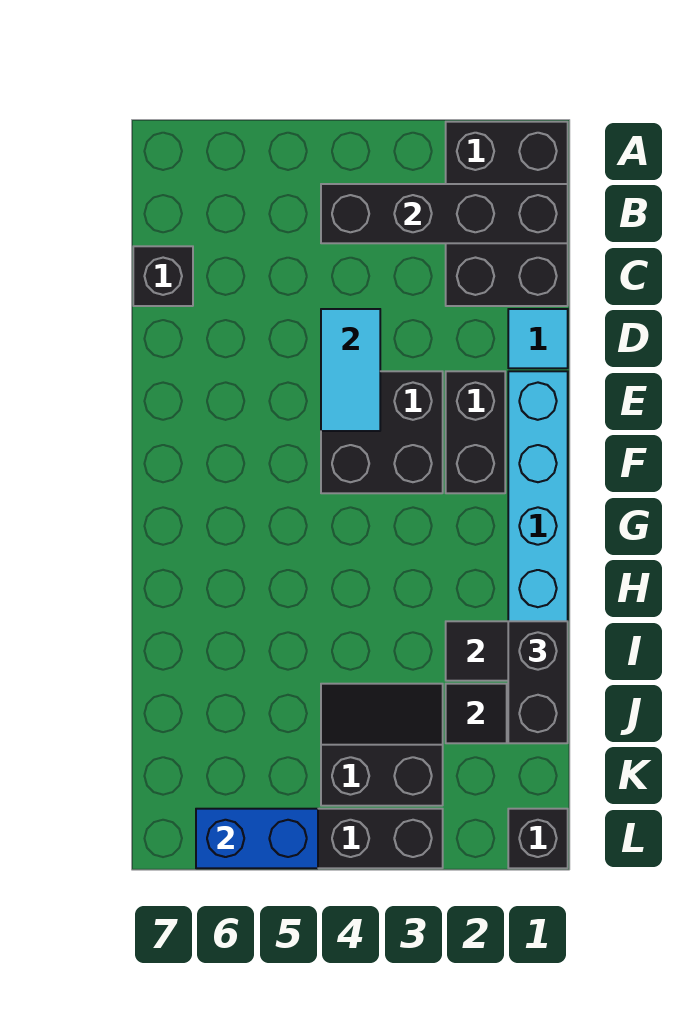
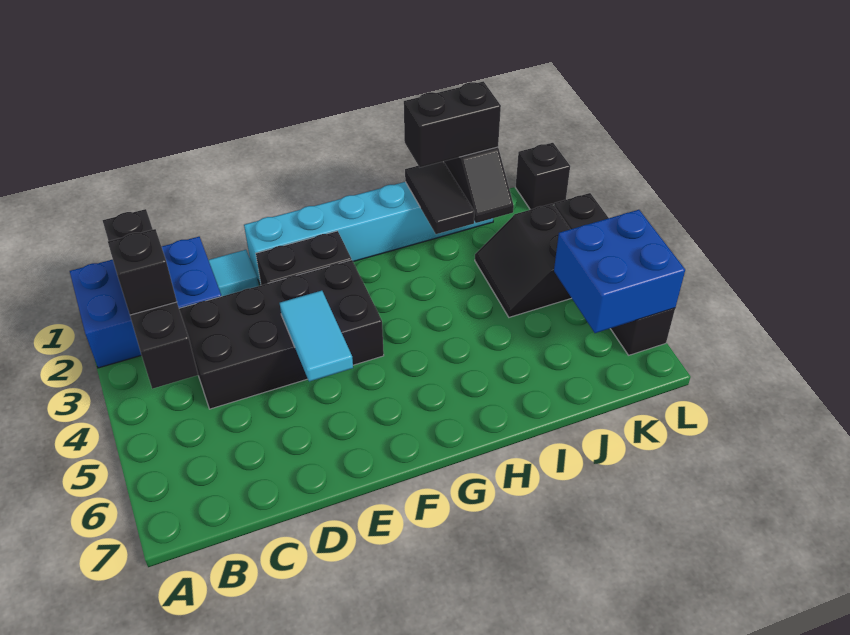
black brick A1:C2 level 1 -> blue brick A1:C2 level 1
black brick C7 level 1 -> black brick B3 level 3
cyan tile D4:E4 level 2 -> cyan tile E4:E5 level 2
black brick E3:F4 level 1 -> black brick C3:F4 level 1
blue brick L5:L6 level 2 -> blue brick K5:L6 level 2

